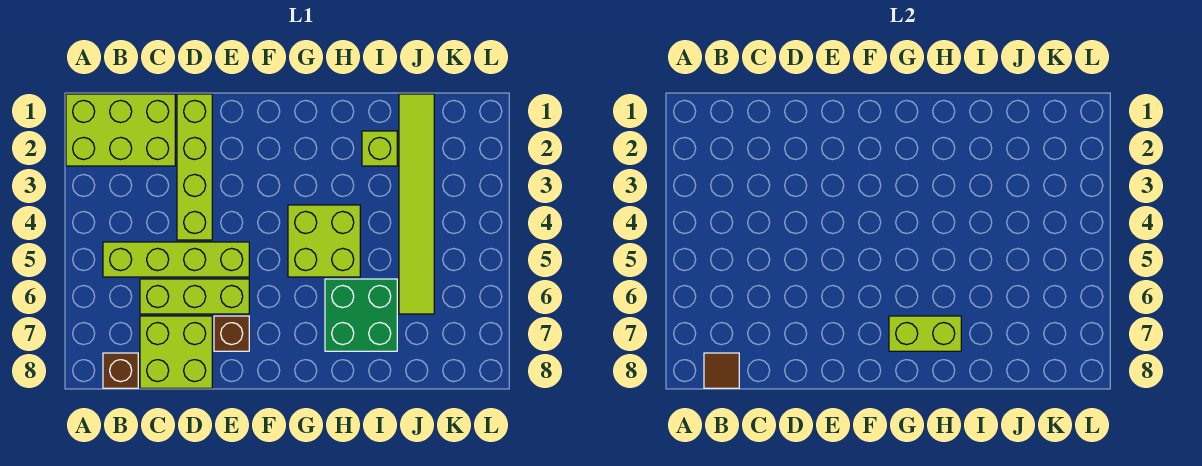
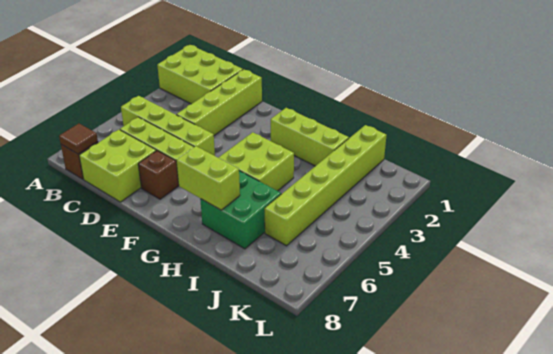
lime brick I2 level 1 -> lime brick G2:I2 level 1
lime tile J1:J6 level 1 -> lime brick J1:J6 level 1

